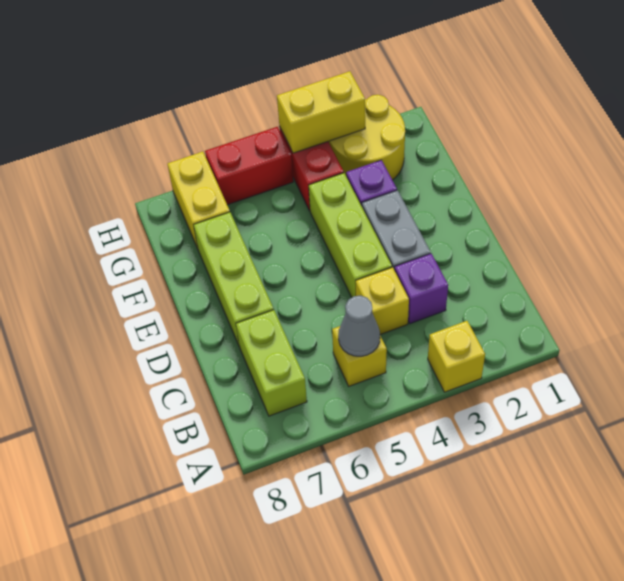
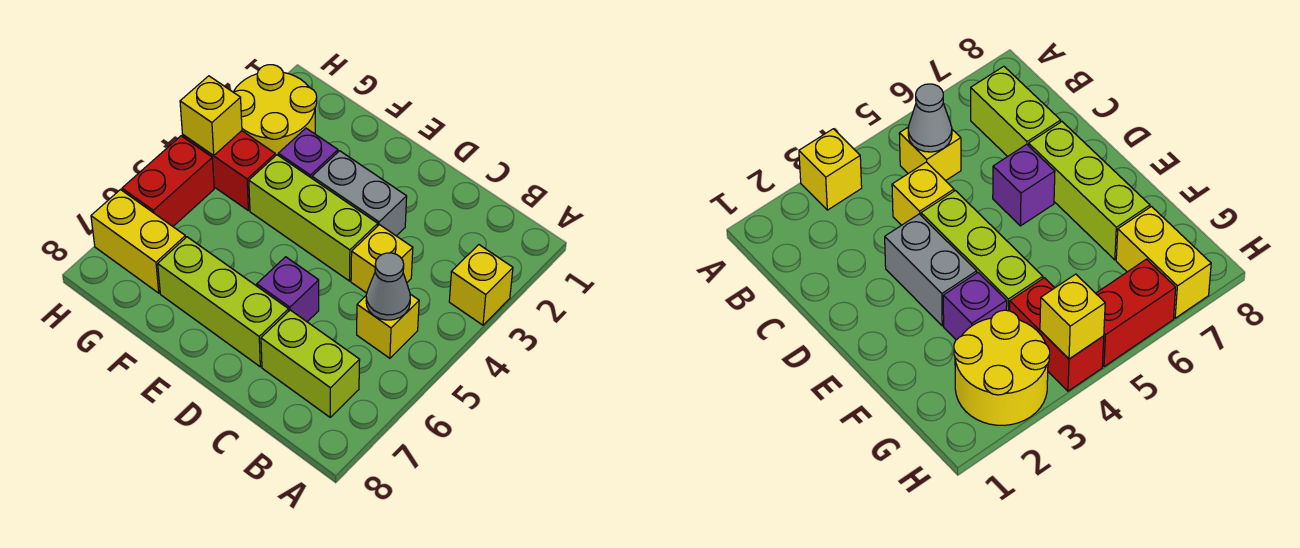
purple brick C3 level 1 -> purple brick D6 level 1
yellow brick H3:H4 level 2 -> yellow brick H4 level 2

